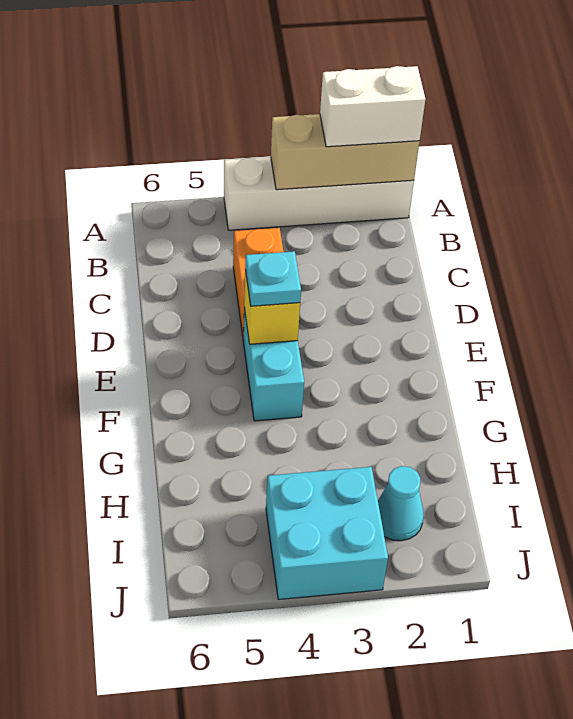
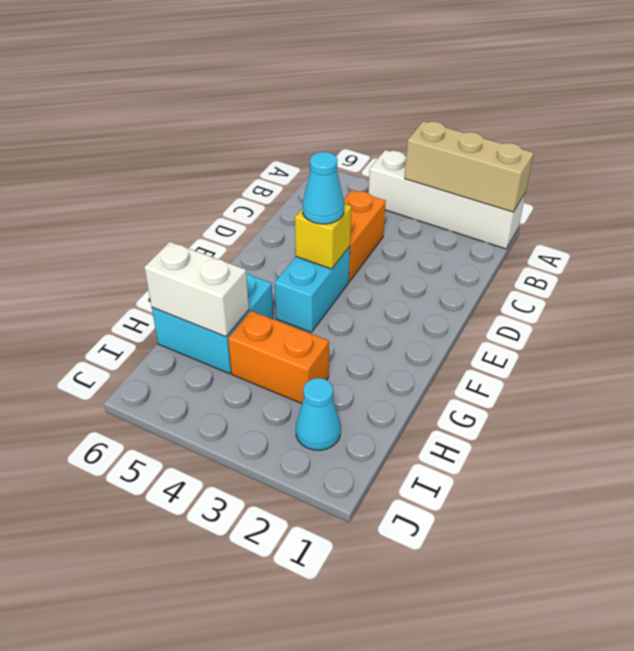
white brick A1:A2 level 3 -> white brick H5:H6 level 2
cyan plate E4 level 3 -> cyan cone E4 level 3
none -> orange brick H3:H4 level 1
cyan brick I3:J4 level 1 -> cyan brick G5:H6 level 1

